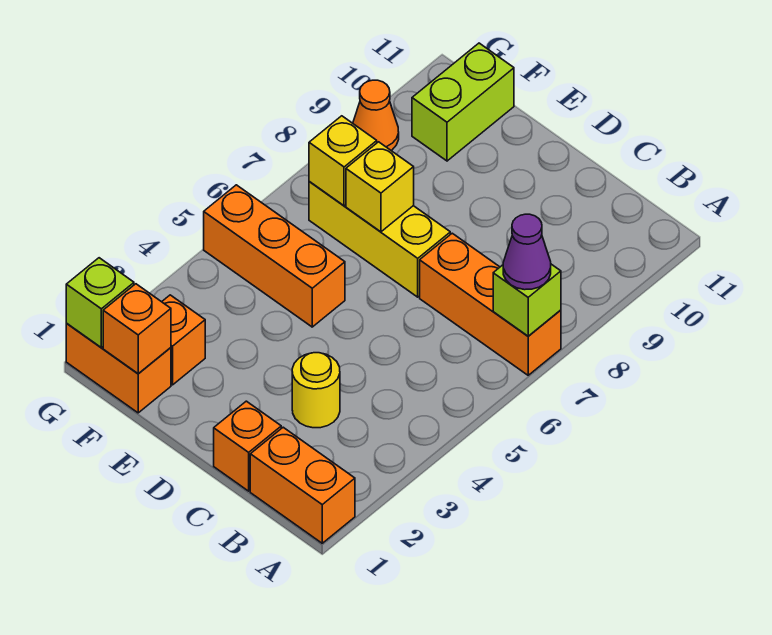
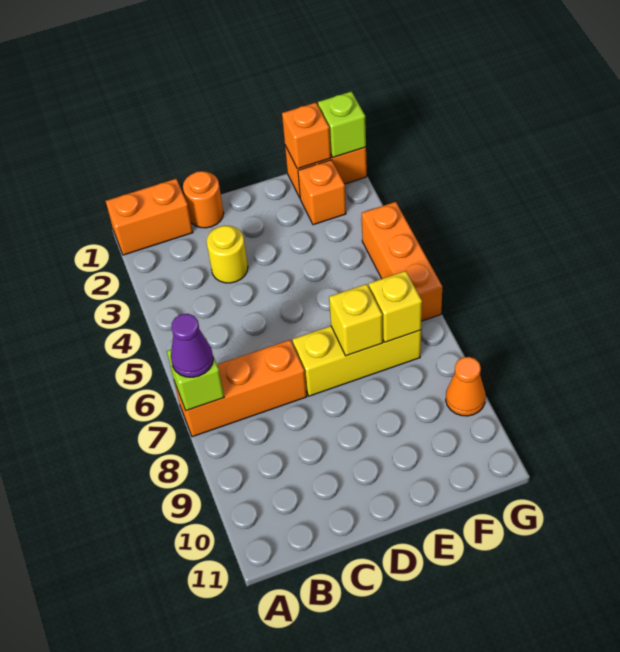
orange brick C1 level 1 -> orange round brick C1 level 1
orange brick E5:G5 level 1 -> orange brick G4:G6 level 1
lime brick F10:F11 level 1 -> none

